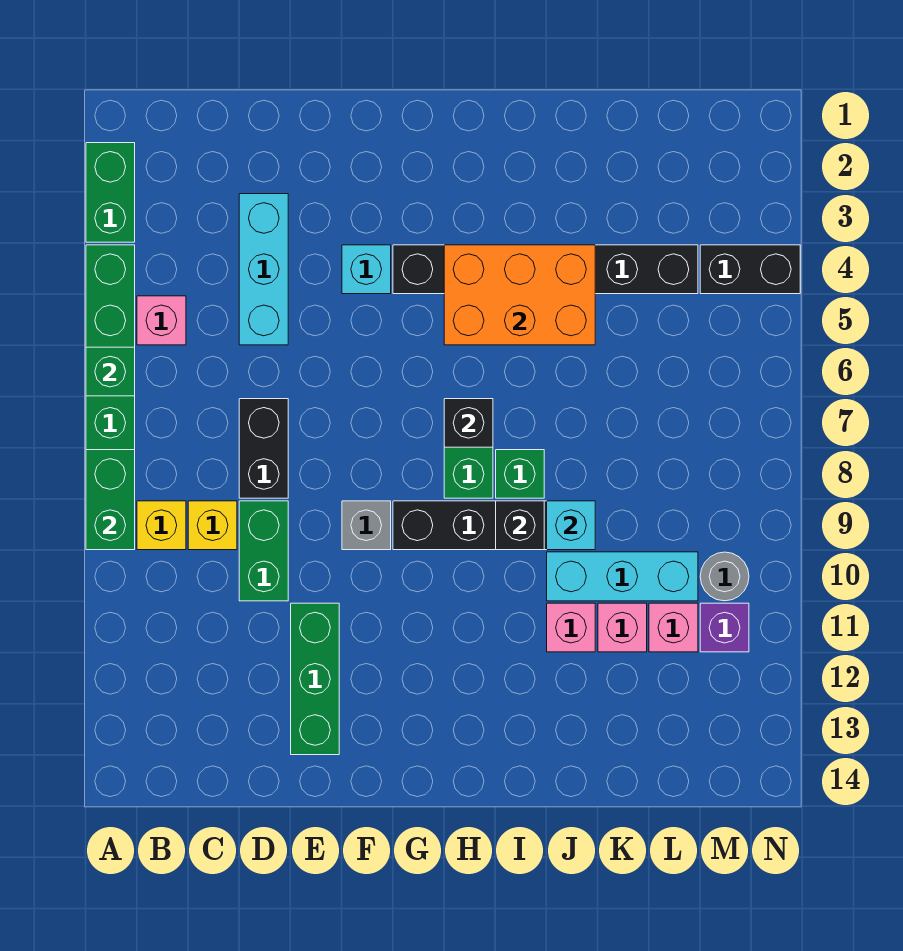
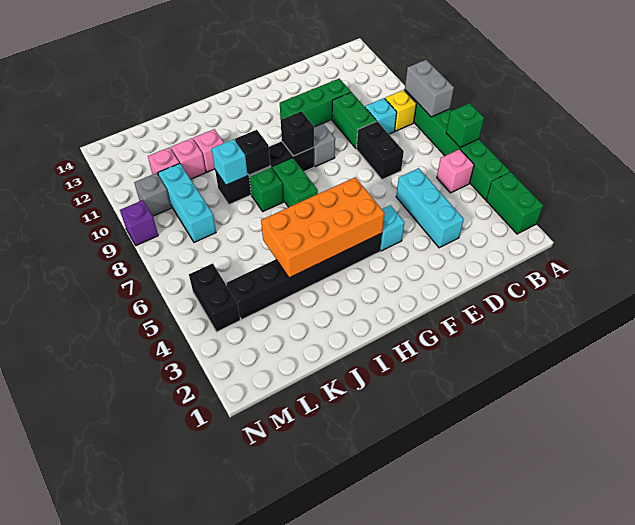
green brick A8:A9 level 2 -> grey brick A8:A9 level 2
yellow brick C9 level 1 -> cyan brick C9 level 1
green brick E11:E13 level 1 -> green brick D11:F11 level 1
orange brick H4:J5 level 2 -> orange brick G4:J5 level 2
black brick H7 level 2 -> black brick G9 level 2
cyan brick J10:L10 level 1 -> cyan brick L8:L10 level 1
black brick M4:N4 level 1 -> black brick M4:M5 level 1
grey round brick M10 level 1 -> grey brick M10 level 1
purple brick M11 level 1 -> purple brick N9 level 1

